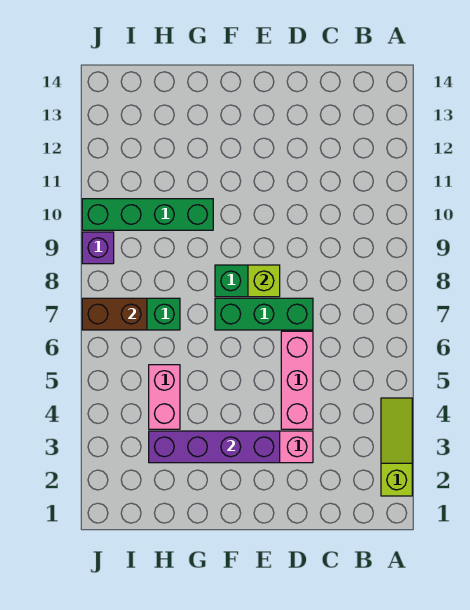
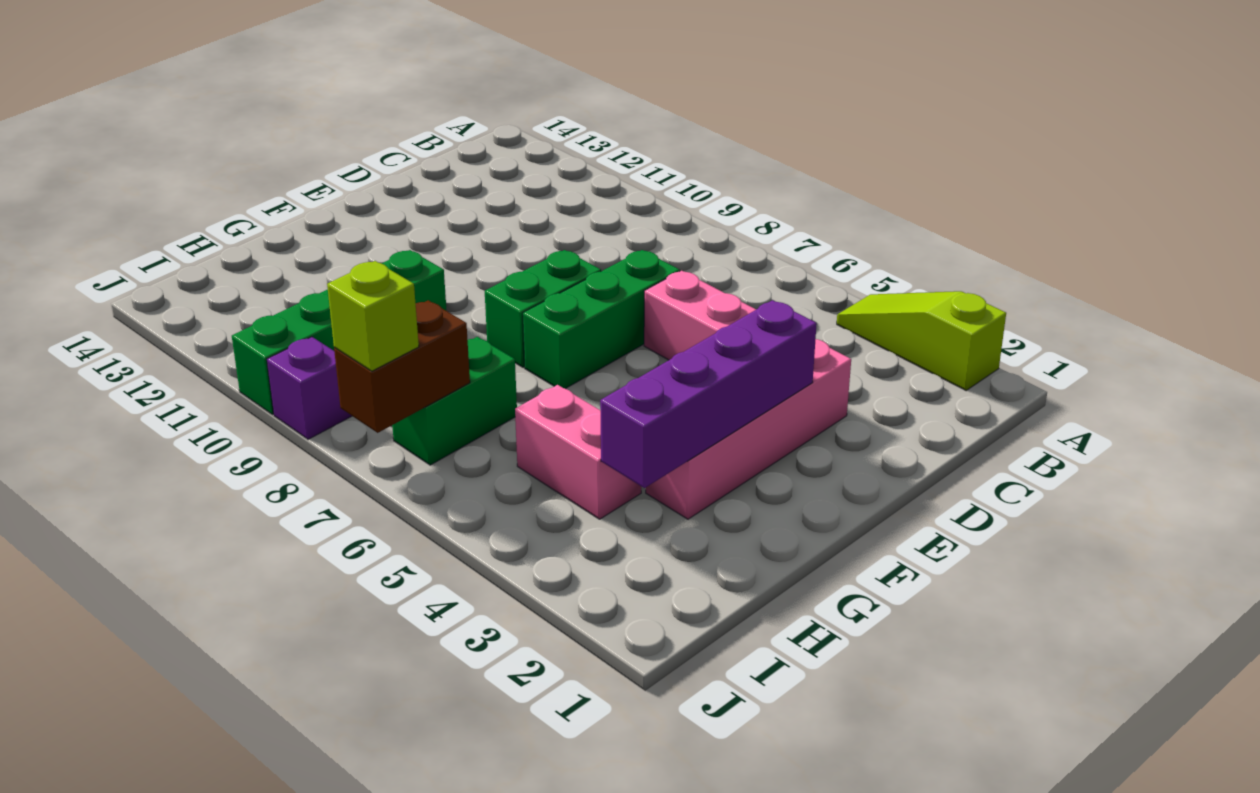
lime brick E8 level 2 -> lime brick J7 level 3

